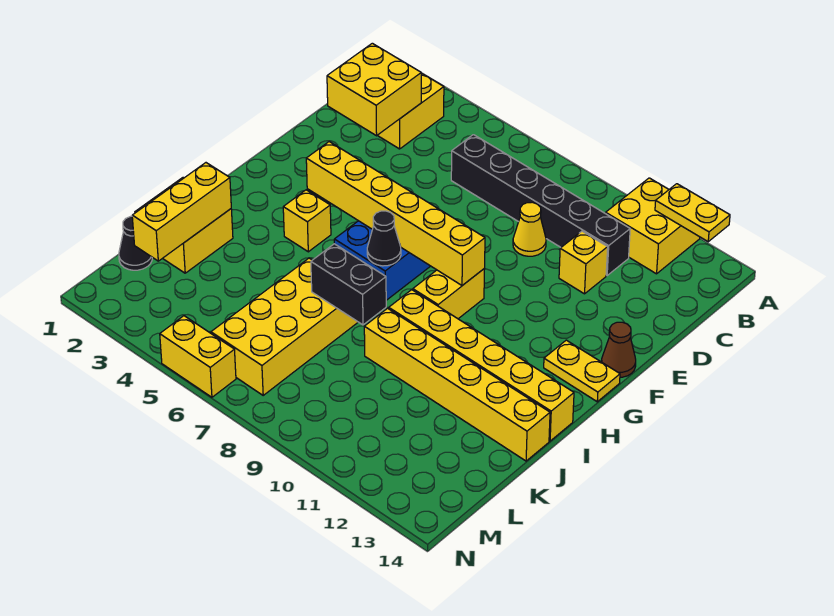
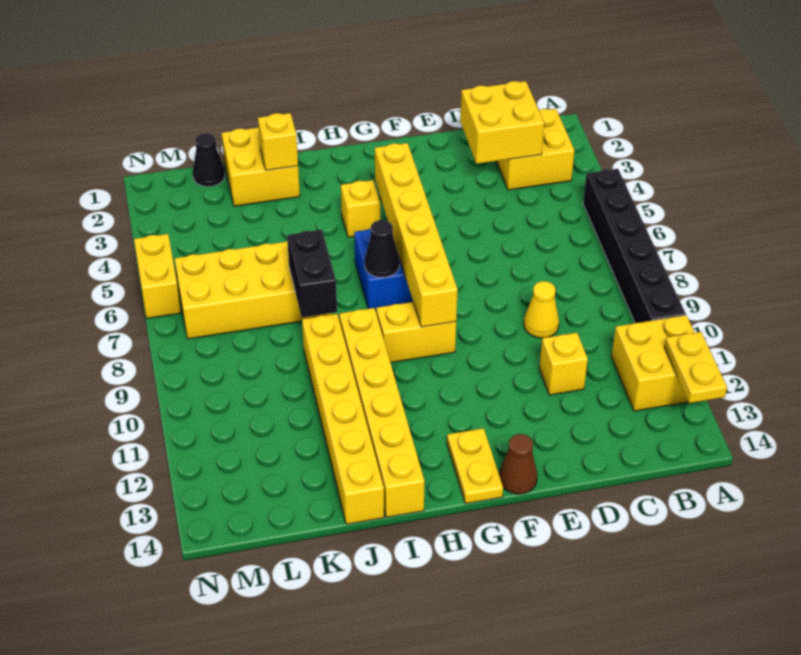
black brick C6:C11 level 1 -> black brick A5:A10 level 1
yellow brick J2:L2 level 2 -> yellow brick J2 level 2

